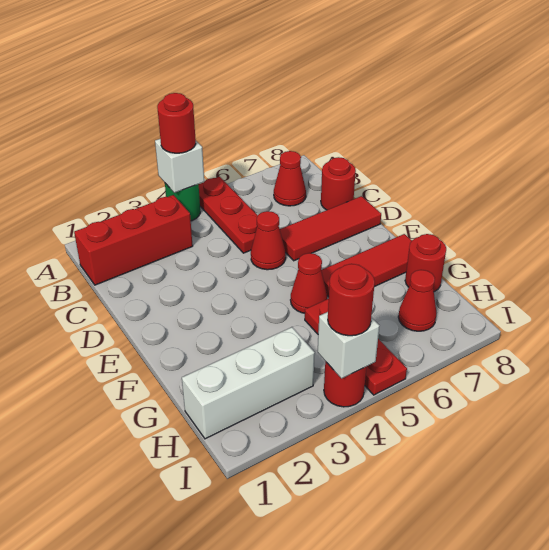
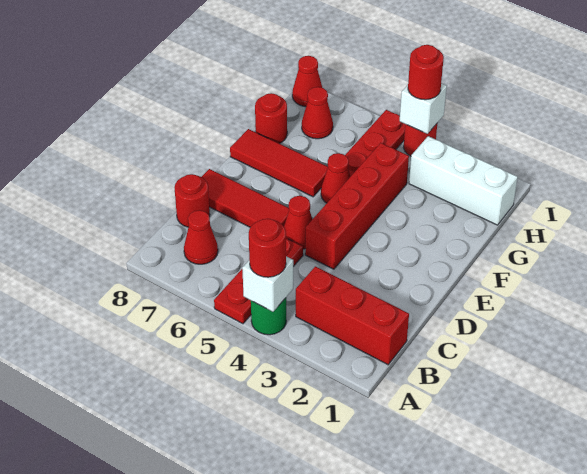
none -> red brick D4:G4 level 1
none -> red cone I8 level 1

